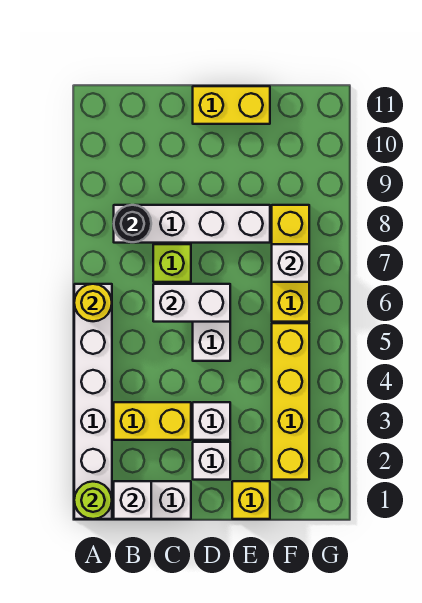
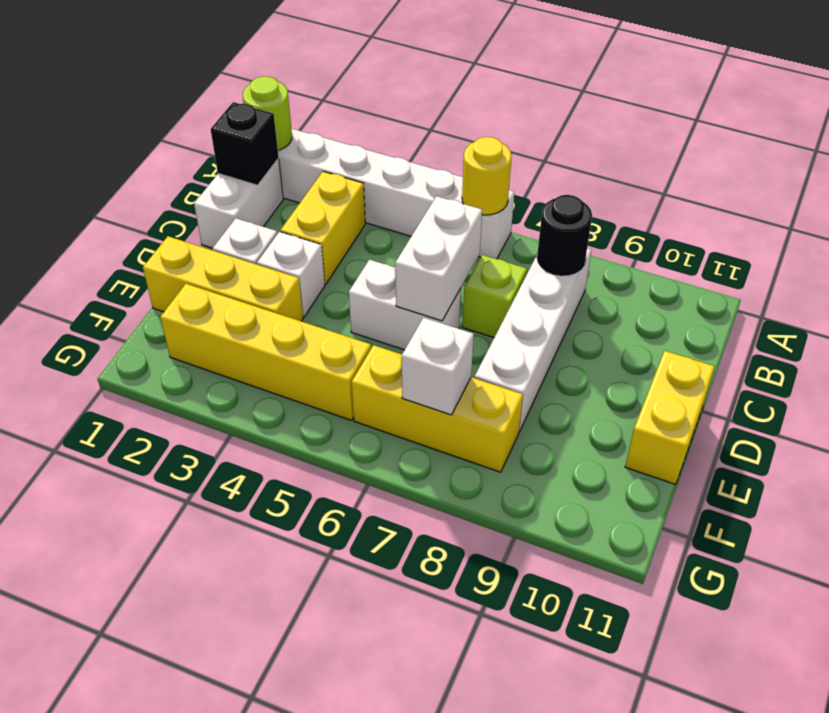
white brick B1 level 2 -> black brick B1 level 2
yellow brick E1 level 1 -> yellow brick E1:E3 level 1

